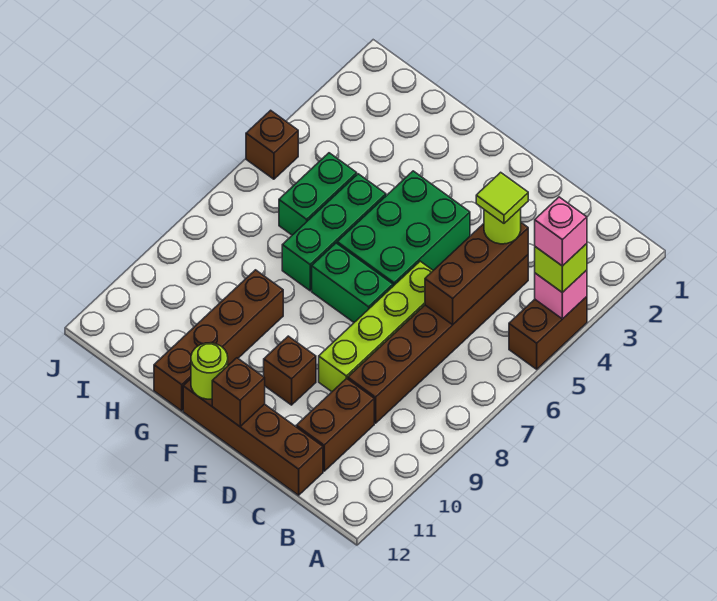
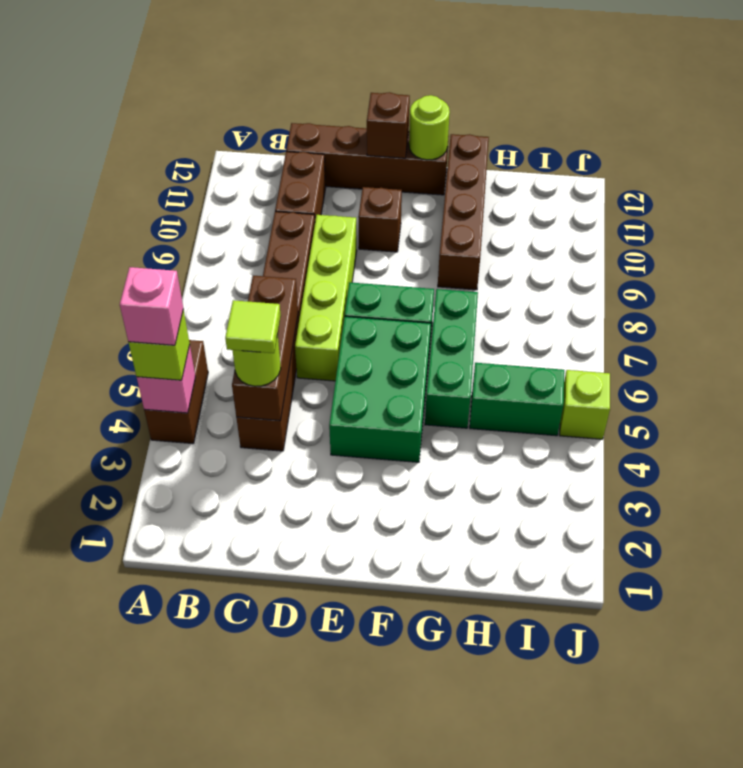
green brick H5:H6 level 1 -> green brick H5:I5 level 1
brown brick J5 level 1 -> lime brick J5 level 1

